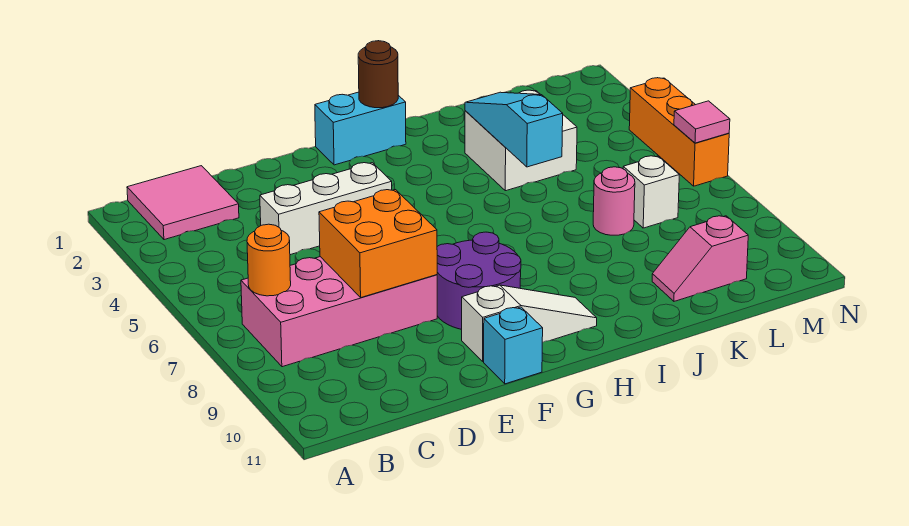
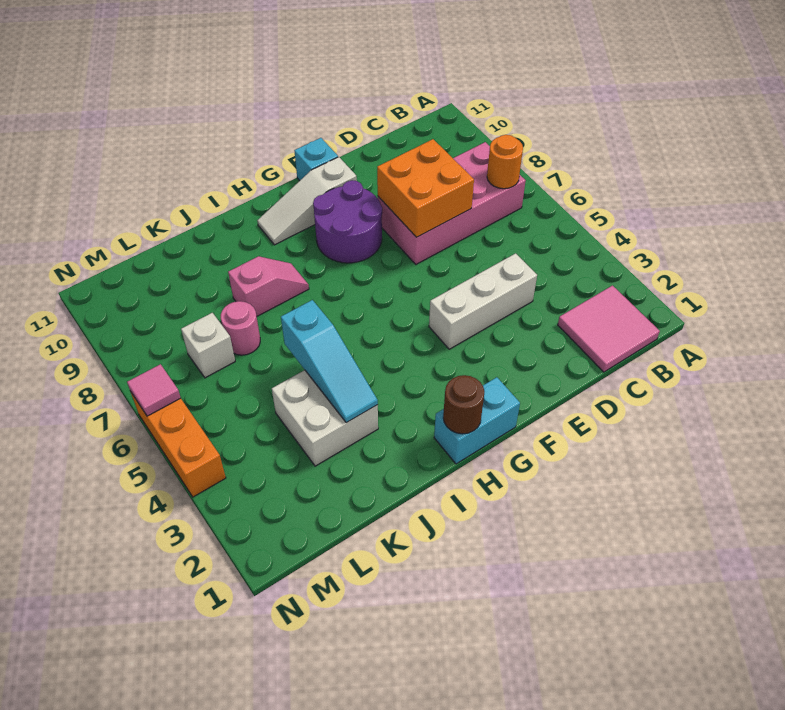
pink slope K10:L10 level 1 top L -> pink slope I8:J8 level 1 top J

